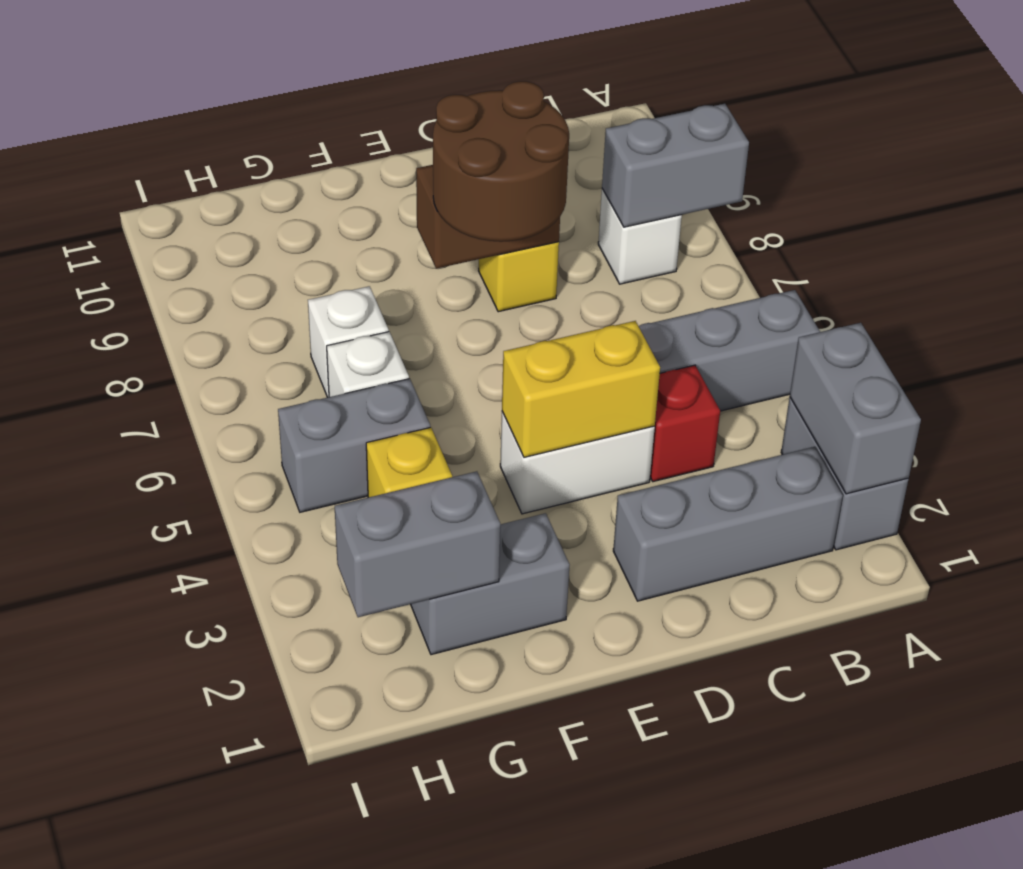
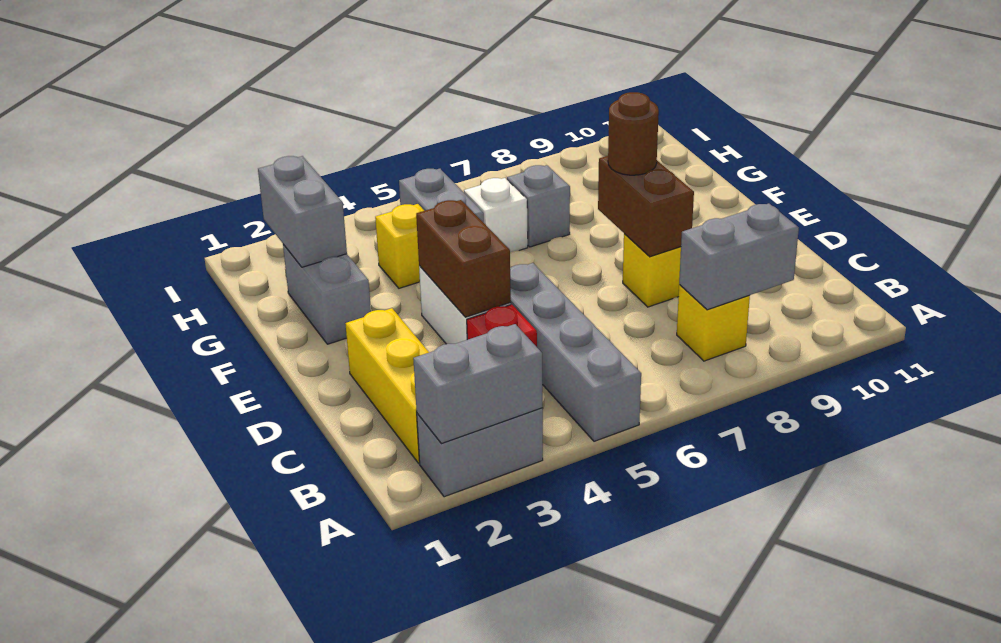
grey brick A8:B8 level 2 -> grey brick B8:B9 level 2
grey brick B2:D2 level 1 -> yellow brick B2:D2 level 1
white brick B8 level 1 -> yellow brick B8 level 1
yellow brick D4:E4 level 2 -> brown brick D4:E4 level 2
brown round brick D7:E8 level 3 -> brown round brick E8 level 3
white brick G7 level 1 -> grey brick G7 level 1

